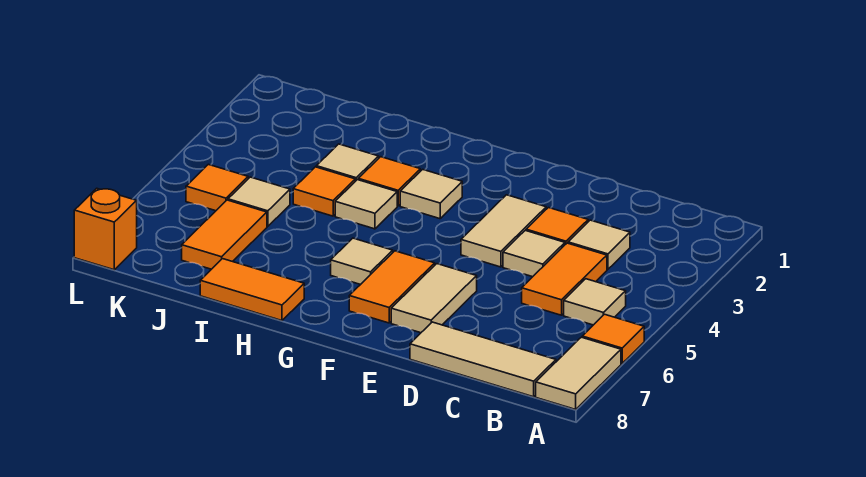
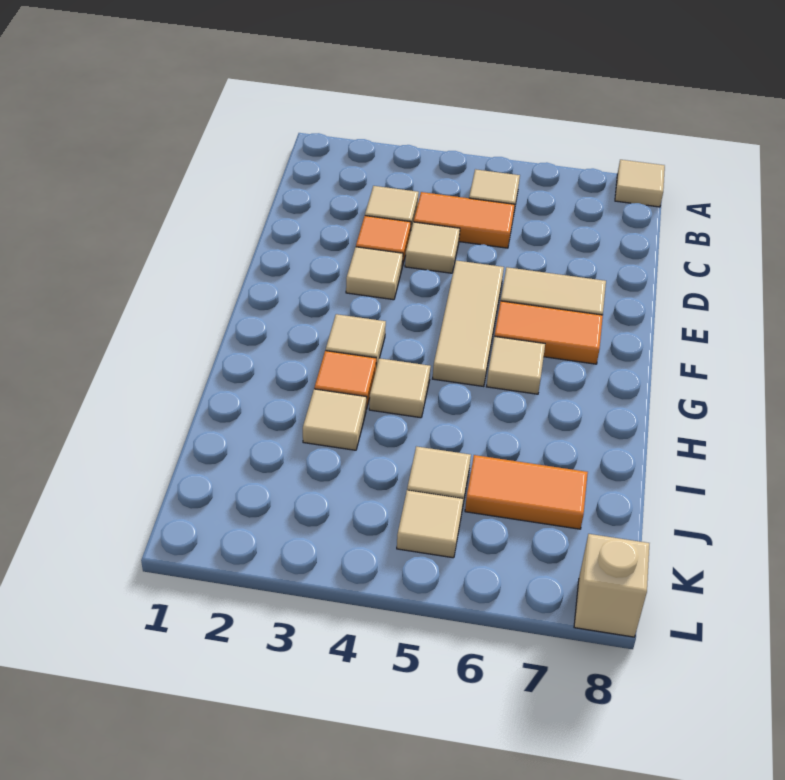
orange tile A6 level 1 -> none
tan tile A7:A8 level 1 -> tan tile A8 level 1
tan tile B8:D8 level 1 -> tan tile E5:G5 level 1
tan tile E3:E4 level 1 -> tan tile E3 level 1
orange tile H8:I8 level 1 -> none
orange tile I4 level 1 -> none
orange tile K5 level 1 -> tan tile K5 level 1
orange brick L8 level 1 -> tan brick L8 level 1

